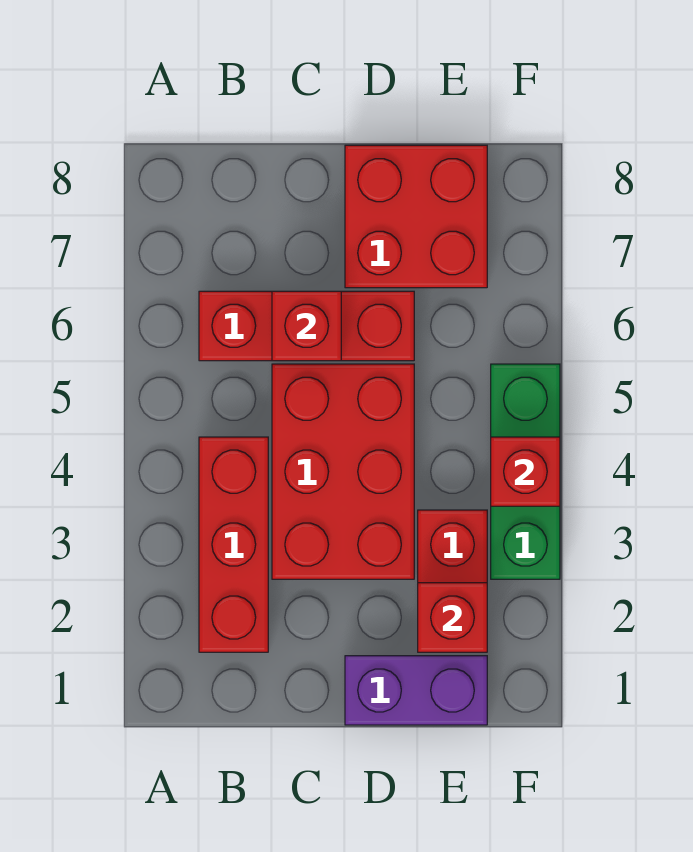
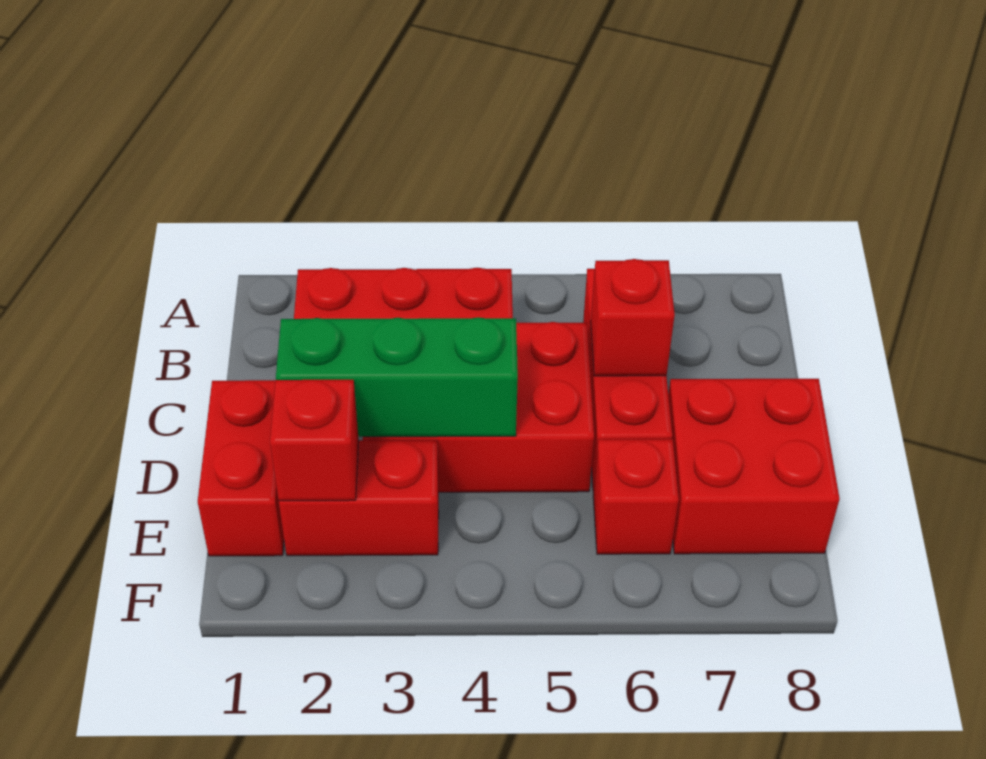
purple brick D1:E1 level 1 -> red brick D1:E1 level 1
green brick F3:F5 level 1 -> green brick D2:D4 level 2
red brick F4 level 2 -> red brick E6 level 1

